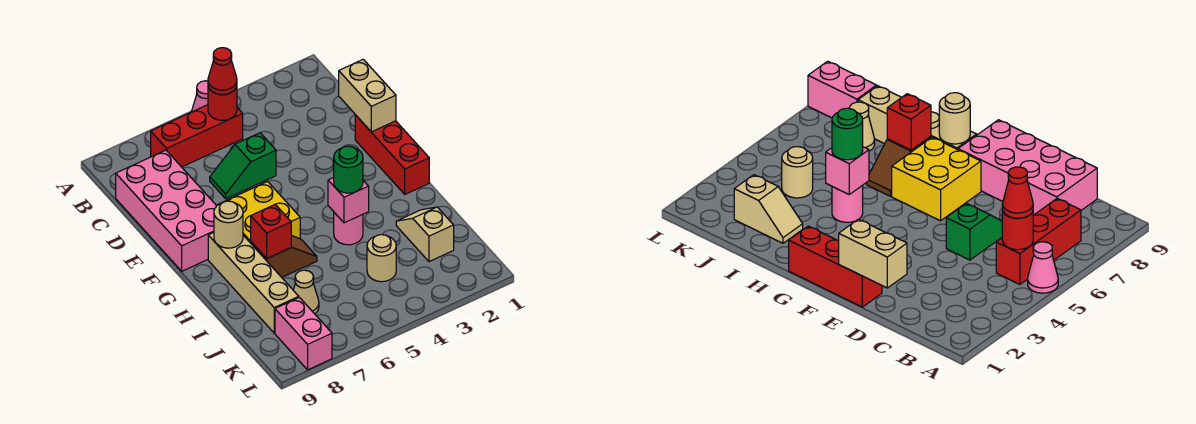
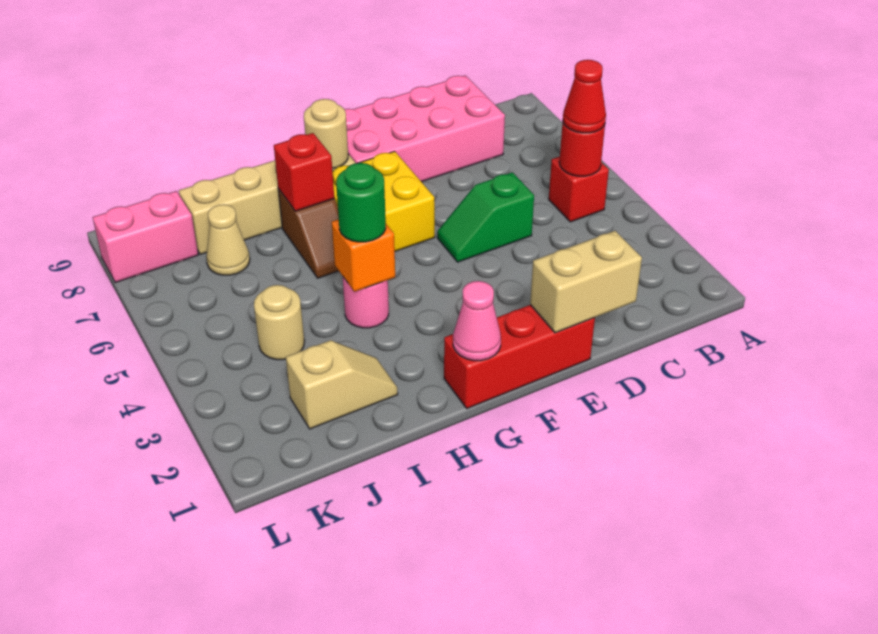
pink cone A5 level 1 -> pink cone G1 level 2
red brick B5:B7 level 1 -> red brick B5 level 1
green slope D5:D6 level 1 top 5 -> green slope D5:E5 level 1 top D
pink brick H4 level 2 -> orange brick H4 level 2

